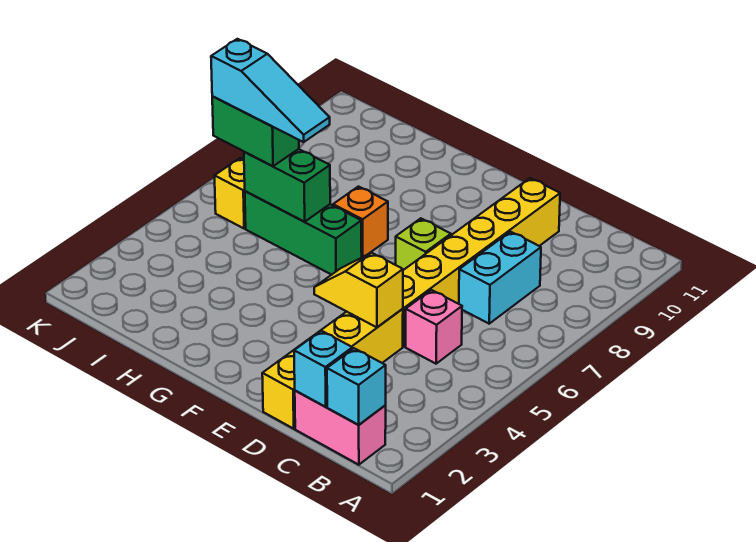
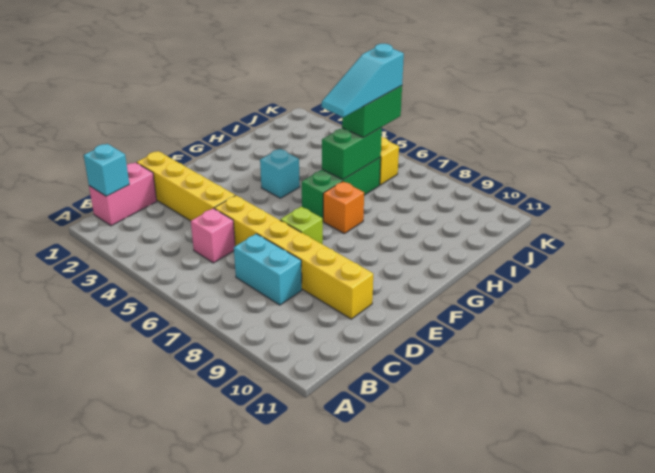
cyan brick C1 level 2 -> cyan brick G4 level 1
yellow slope D4:E4 level 2 top D -> none

